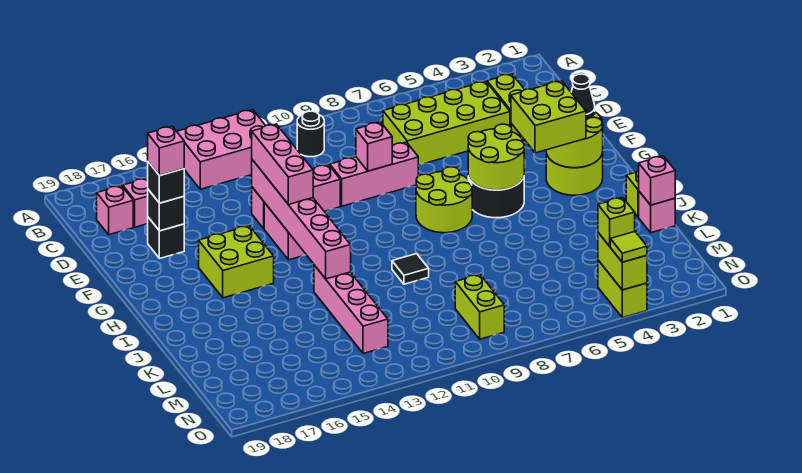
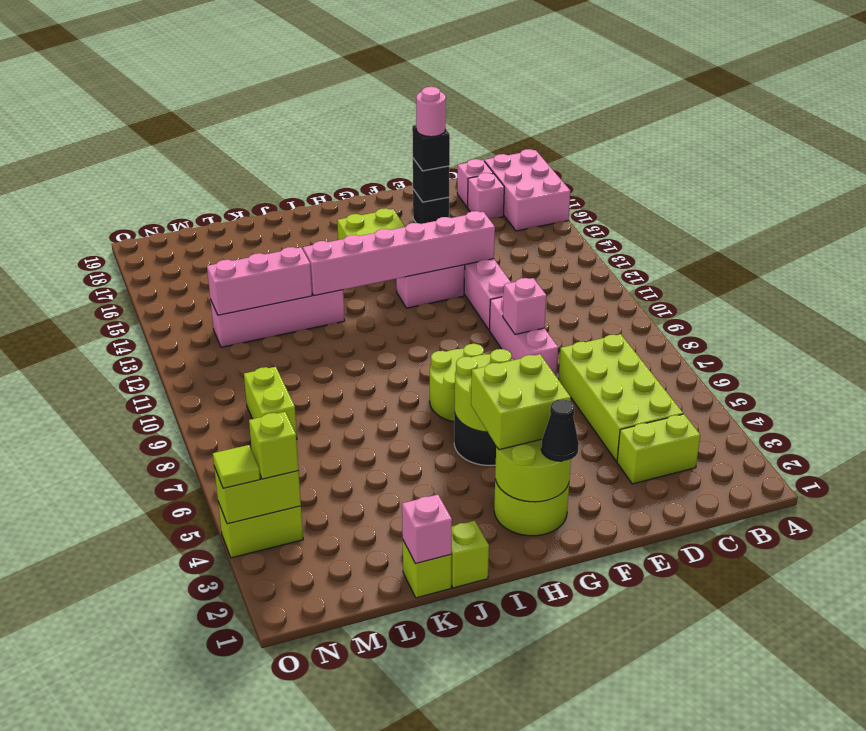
pink brick A12:B14 level 1 -> pink brick A16:B18 level 1
black round brick B10 level 1 -> none
pink brick E13:G13 level 3 -> pink brick K13:M13 level 2
pink brick E17 level 4 -> pink round brick E17 level 4
black tile J10 level 1 -> none
pink brick K1 level 1 -> lime brick K1 level 1
lime brick M9:N9 level 1 -> lime brick M8:M9 level 1

